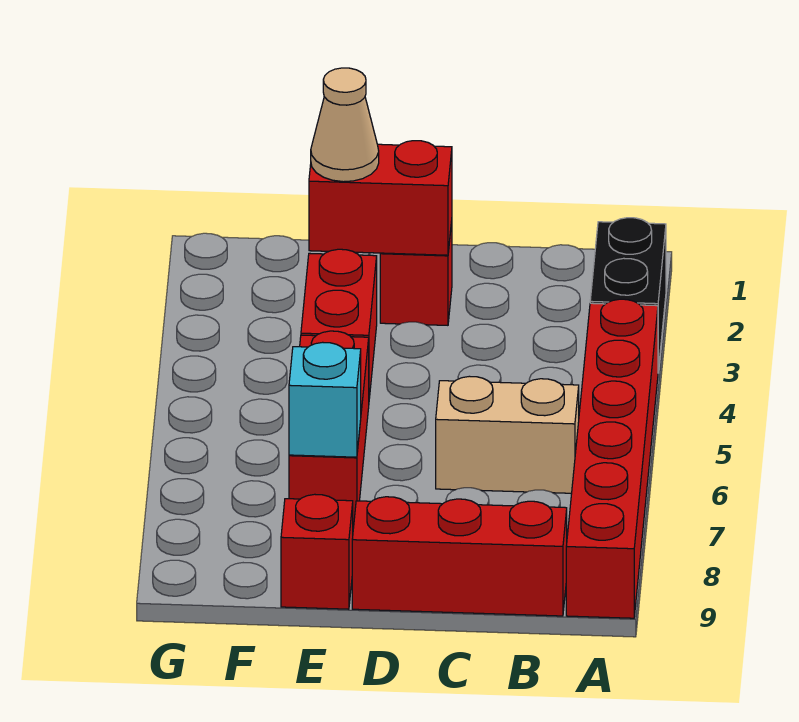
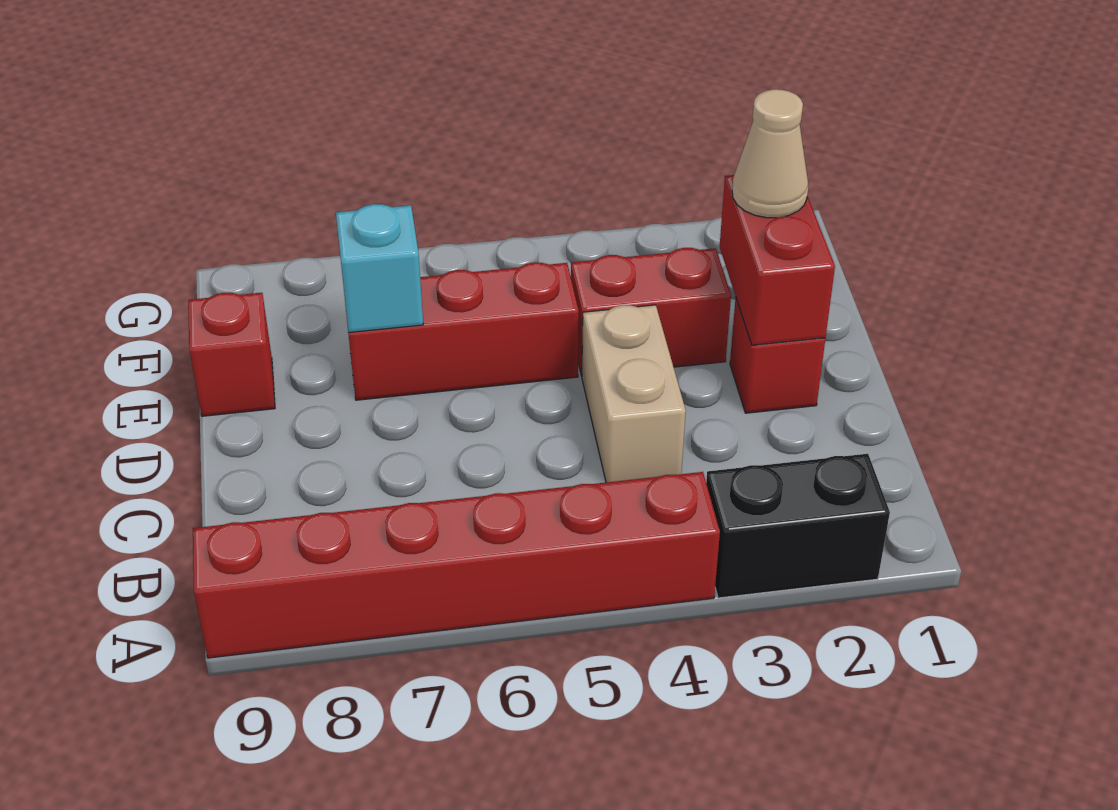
tan brick B6:C6 level 1 -> tan brick C4:D4 level 1
red brick B9:D9 level 1 -> none

